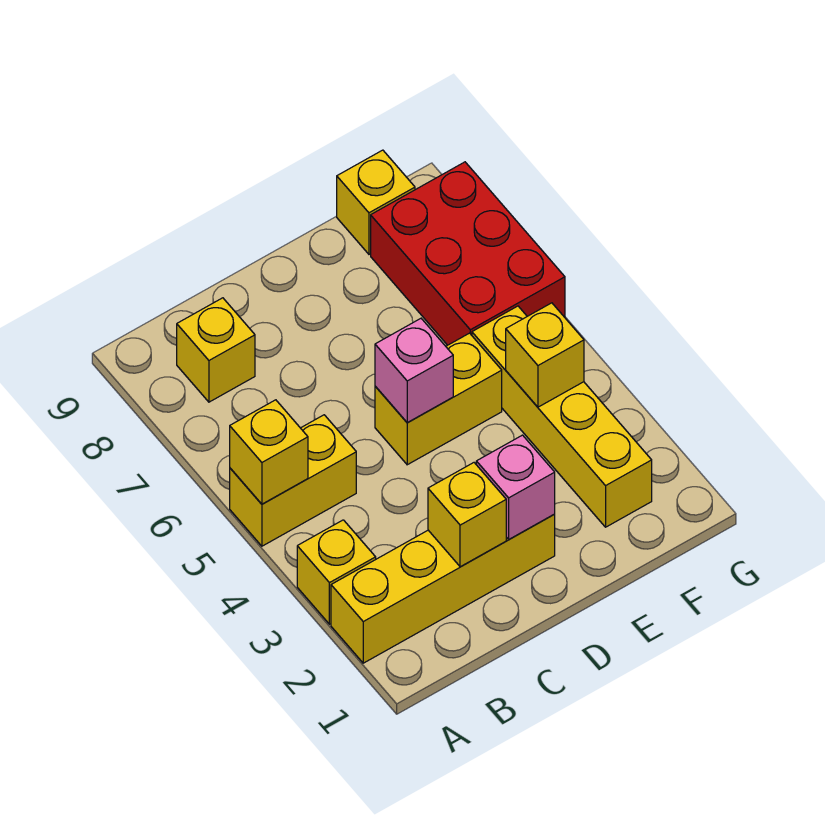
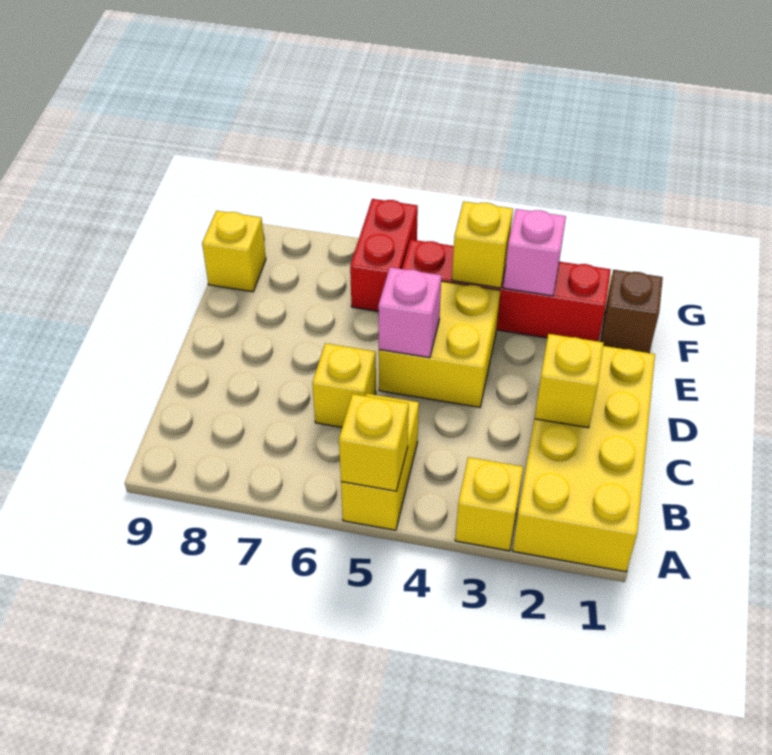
yellow brick A2:D2 level 1 -> yellow brick A1:D2 level 1
yellow brick B8 level 1 -> yellow brick C6 level 1
pink brick D2 level 2 -> pink brick F3 level 2
yellow brick D5:E5 level 1 -> yellow brick D4:E5 level 1
none -> brown brick F1 level 1
yellow brick F2:F5 level 1 -> red brick F2:F5 level 1
red brick F6:G8 level 1 -> red brick F6:G6 level 1

